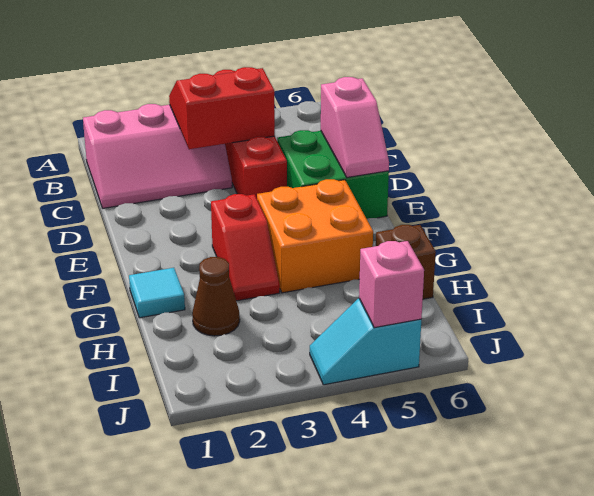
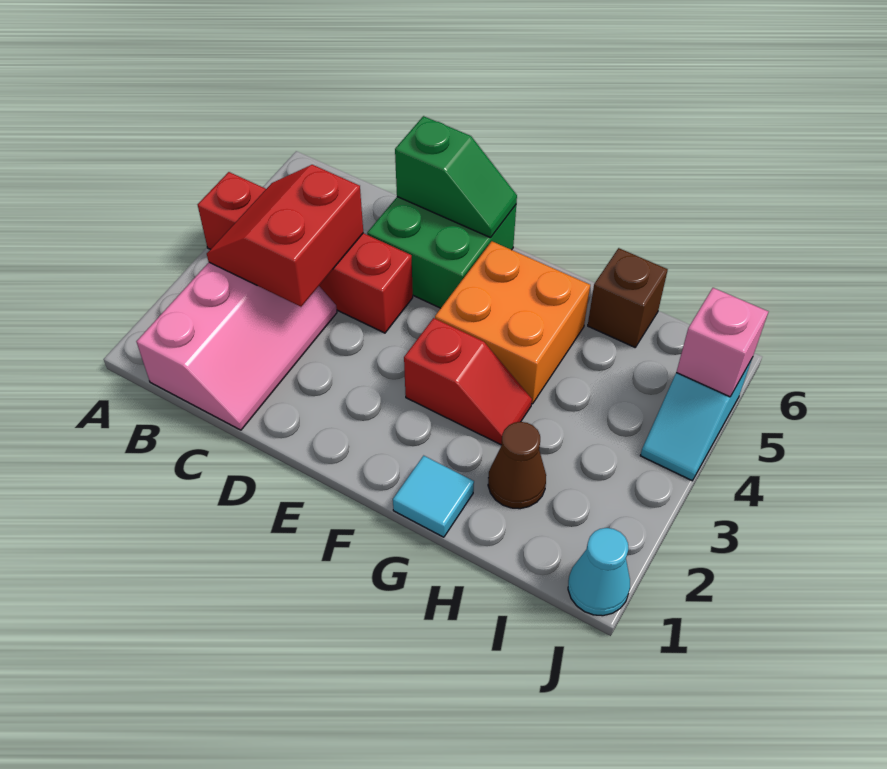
pink slope D6:E6 level 2 top D -> green slope D6:E6 level 2 top D
none -> cyan cone J1 level 1

